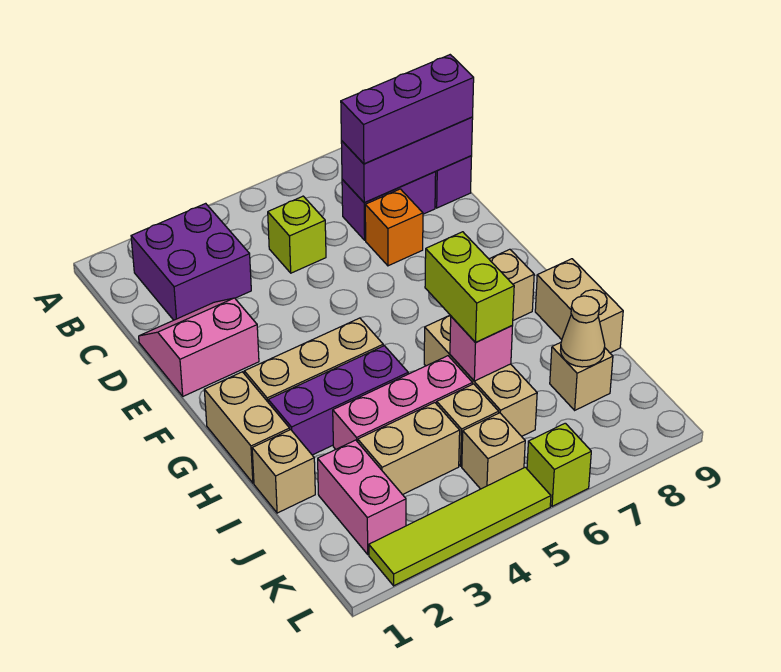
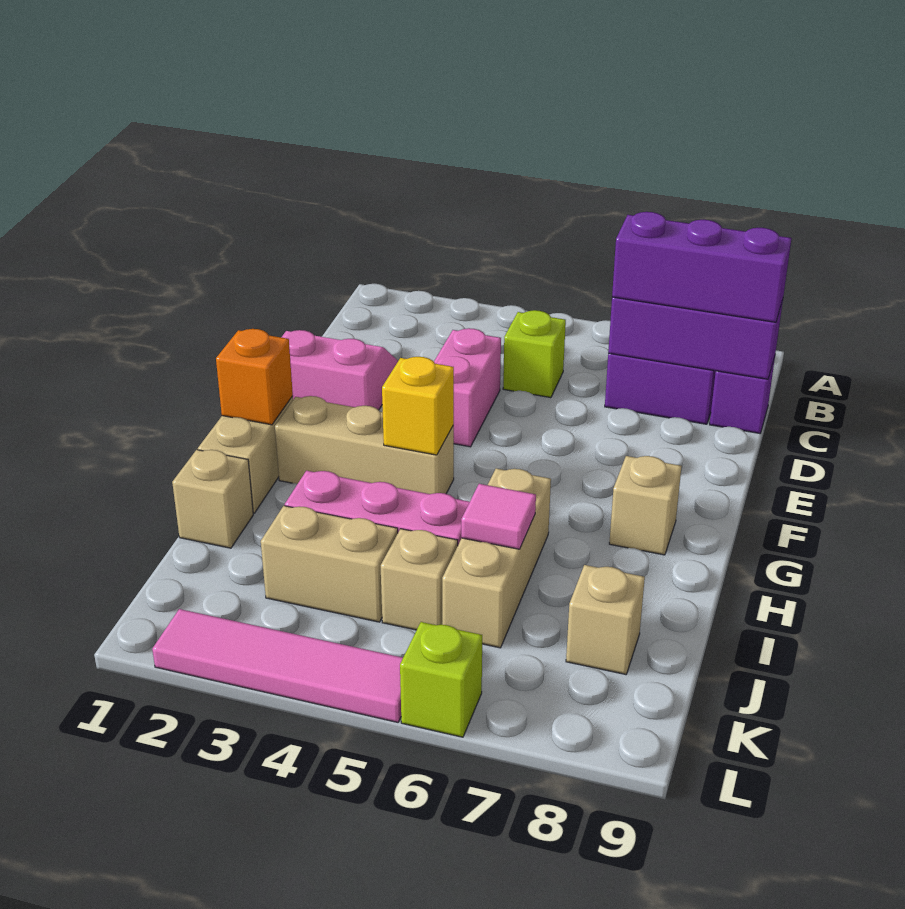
purple brick B2:C3 level 1 -> none
orange brick D7 level 1 -> orange brick G1 level 2
none -> yellow brick G4 level 2
purple brick H2:H4 level 1 -> none
lime brick H6:I6 level 3 -> none
tan brick H9:I9 level 1 -> none
pink brick I6 level 2 -> pink tile I6 level 2
pink brick J2:K2 level 1 -> pink brick D4:E4 level 1
tan cone J8 level 2 -> none
tan brick K5 level 1 -> none
lime tile L2:L5 level 1 -> pink tile L2:L5 level 1

